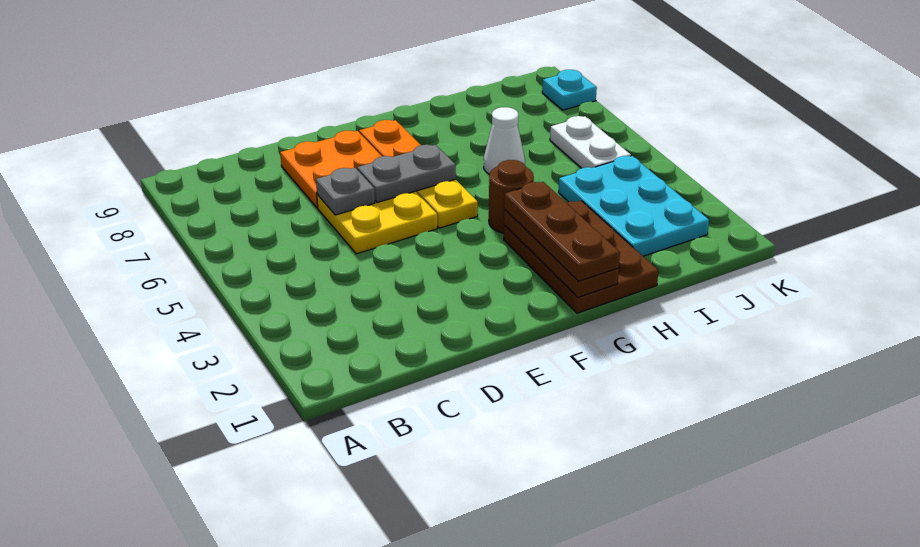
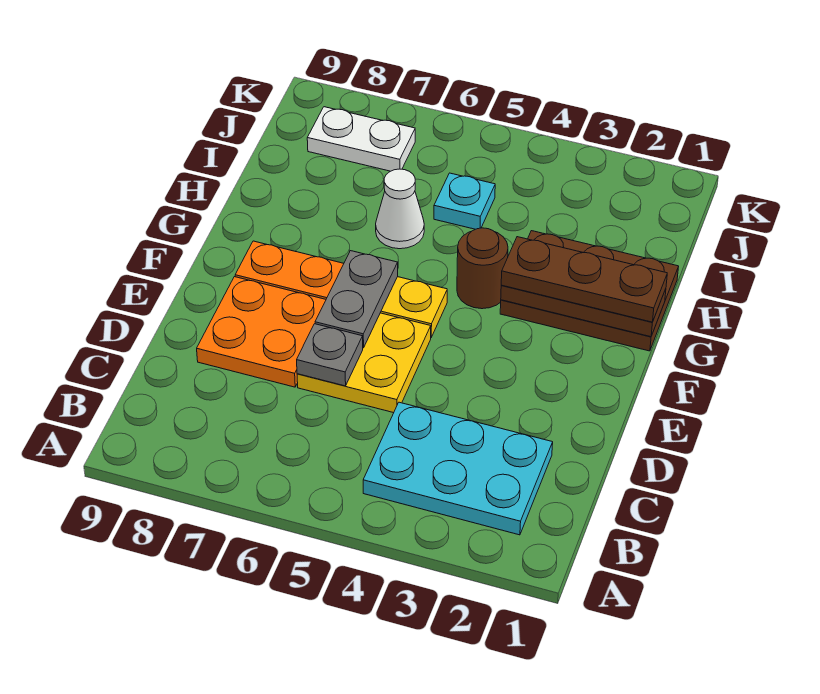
cyan plate I2:J4 level 1 -> cyan plate B2:C4 level 1
white plate J5:J6 level 1 -> white plate J7:J8 level 1
cyan plate K8 level 1 -> cyan plate I5 level 1

